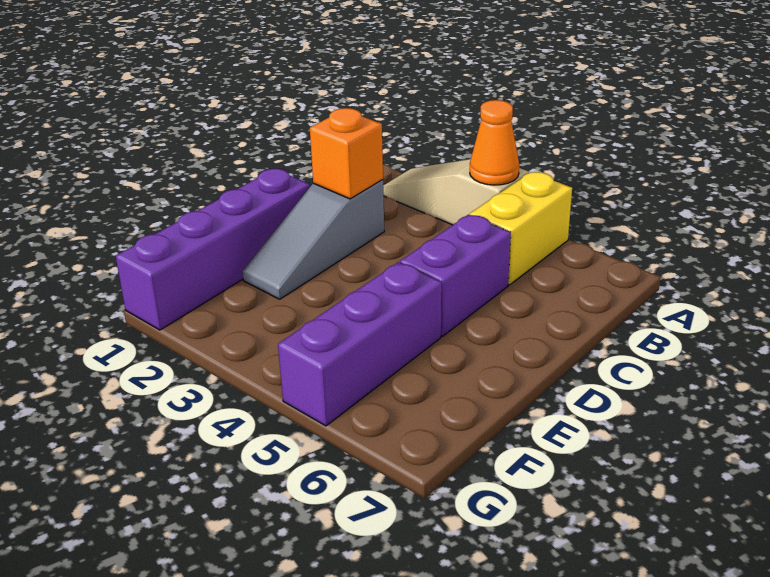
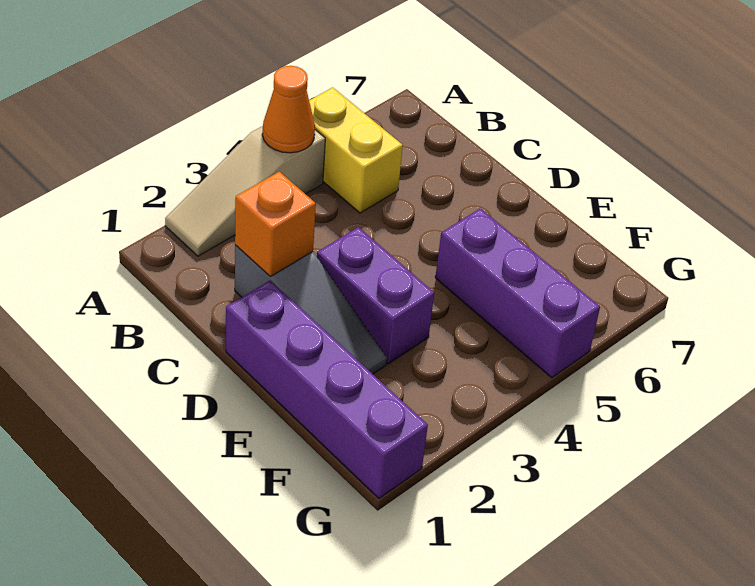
purple brick C5:D5 level 1 -> purple brick D3:E3 level 1

